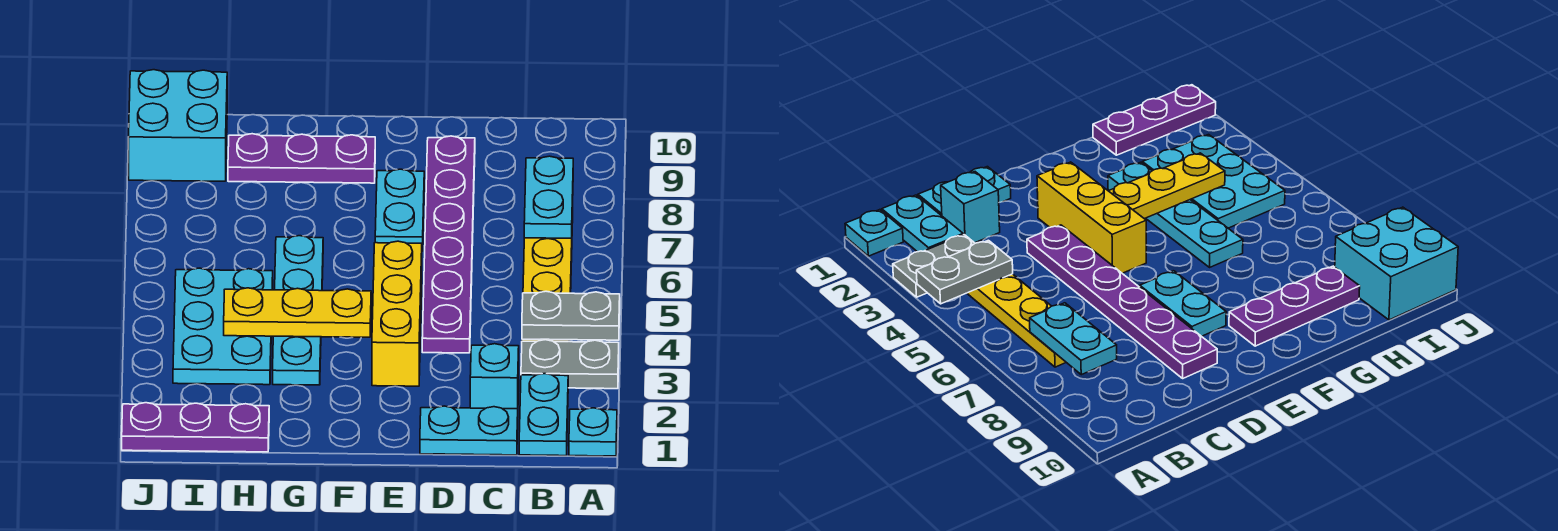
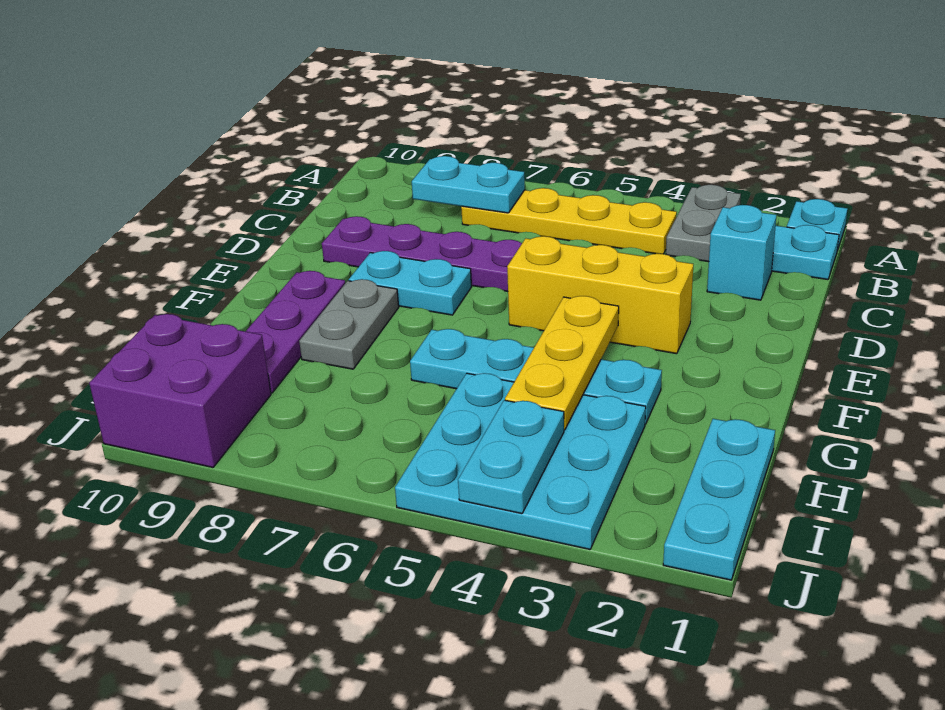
grey plate A4:B4 level 2 -> grey plate F8:G8 level 1
cyan plate C1:D1 level 1 -> cyan plate I4:J4 level 2
purple plate H1:J1 level 1 -> cyan plate H1:J1 level 1
cyan plate H3:I5 level 1 -> cyan plate H3:J5 level 1
cyan brick I9:J10 level 1 -> purple brick I9:J10 level 1

